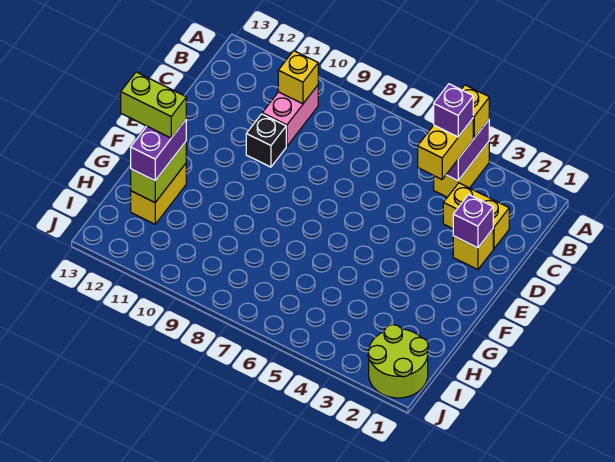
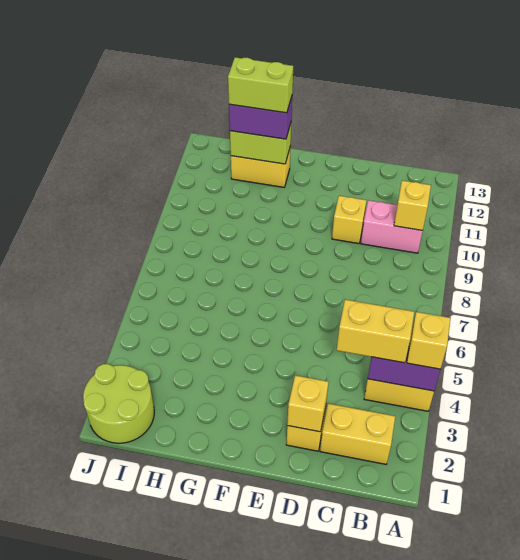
purple brick B4 level 4 -> none
yellow brick C2:C3 level 1 -> yellow brick B2:C2 level 1
purple brick D2 level 2 -> yellow brick D2 level 2
black brick D10 level 1 -> yellow brick D10 level 1
lime brick G12:G13 level 4 -> lime brick G12:H12 level 4

